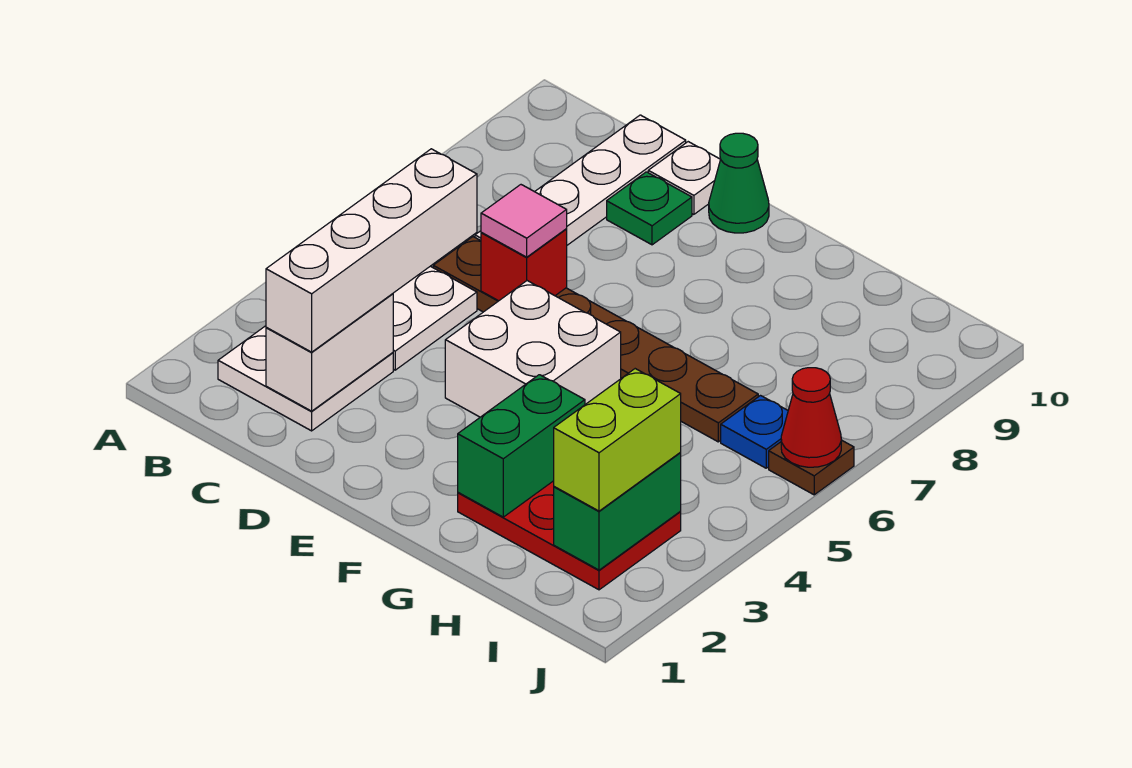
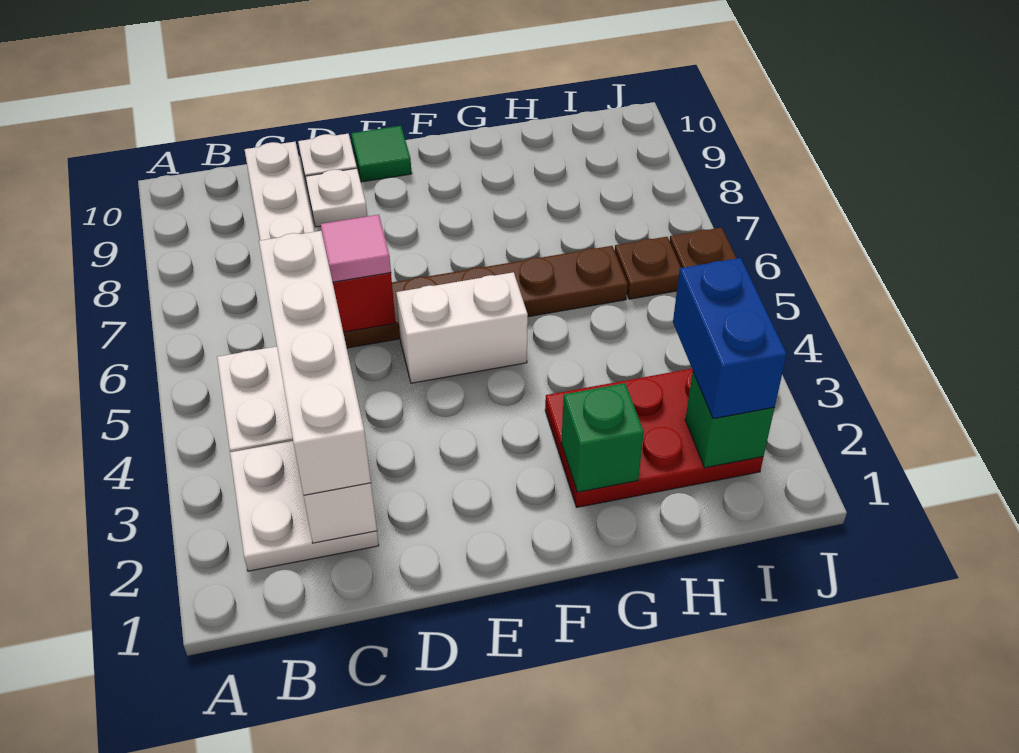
green plate D9 level 1 -> white plate D9 level 1
white brick E4:F5 level 1 -> white brick E5:F5 level 1
green cone E10 level 1 -> green tile E10 level 1
green brick G2:G3 level 2 -> green brick G2 level 2
green brick I2:I3 level 2 -> green brick I2 level 2
lime brick I2:I3 level 3 -> blue brick I2:I3 level 3
blue plate I6 level 1 -> brown plate I6 level 1
red cone J6 level 2 -> none

